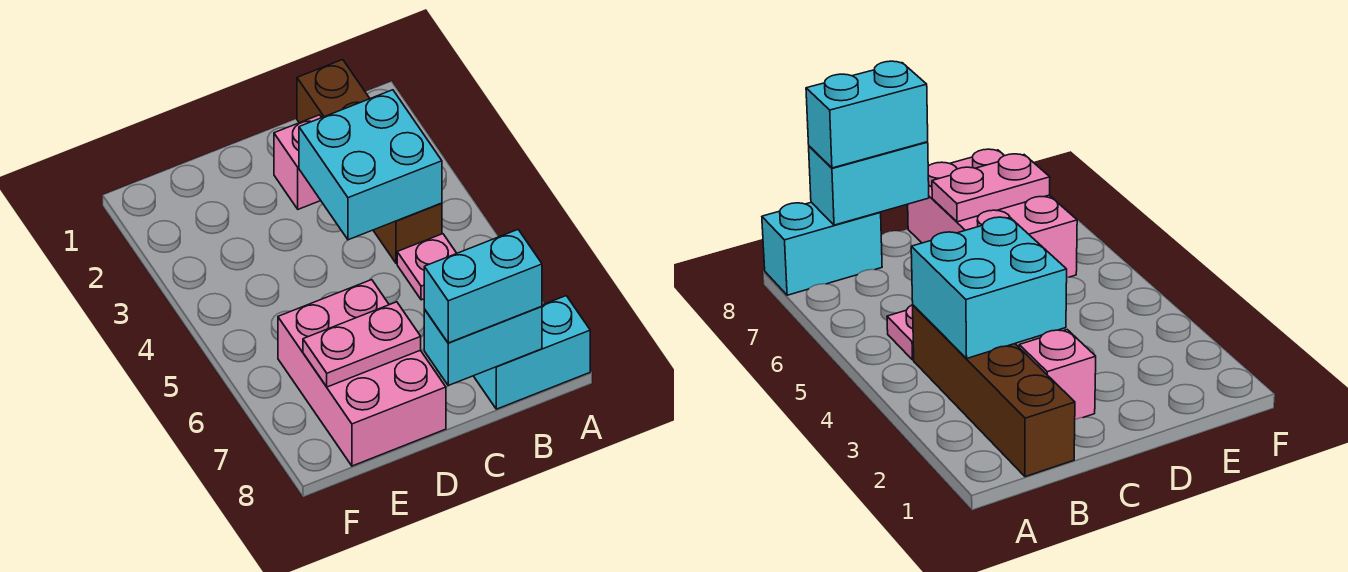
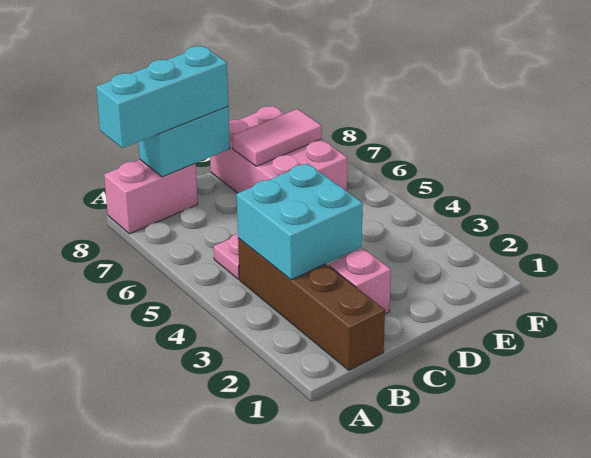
cyan brick A8:B8 level 1 -> pink brick A8:B8 level 1
cyan brick B8:C8 level 3 -> cyan brick A8:C8 level 3
pink plate D7:E7 level 2 -> pink tile D7:E7 level 2

